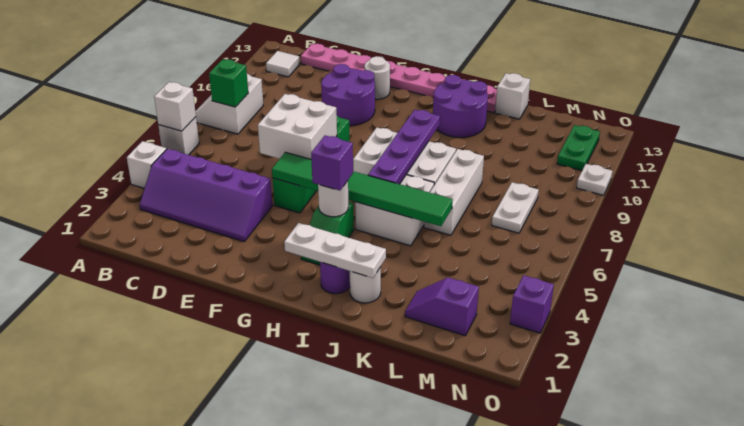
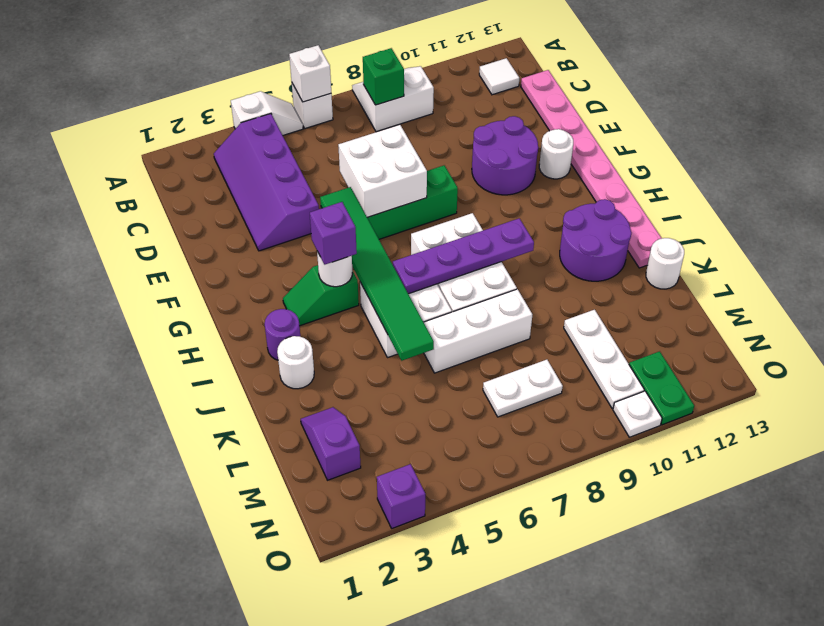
white plate H2:J2 level 2 -> white plate L10:N10 level 1
white brick K13 level 1 -> white round brick K13 level 1
green plate N11:N12 level 1 -> green plate N11:O11 level 1

